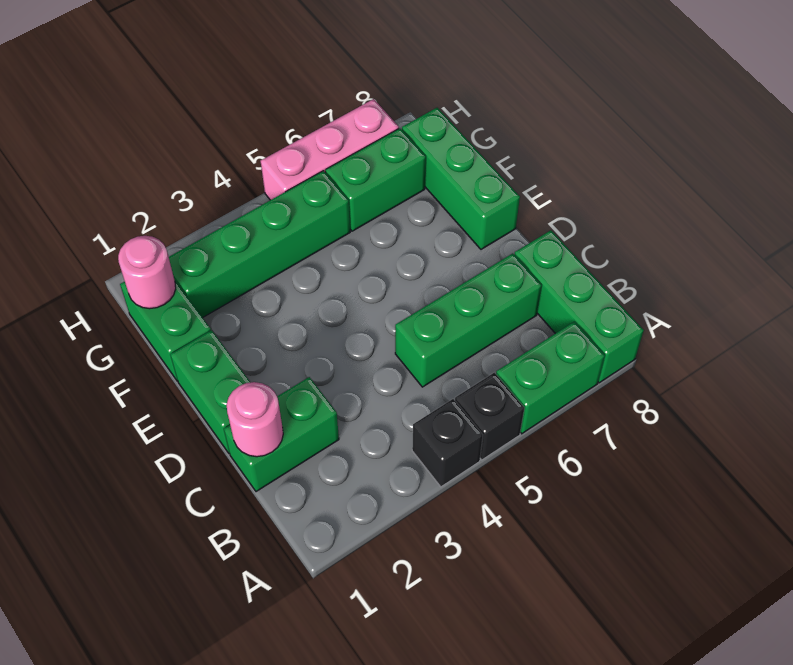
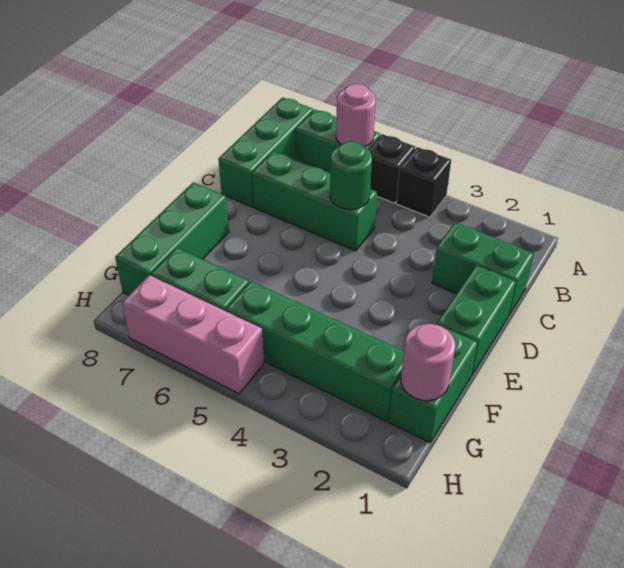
pink round brick C1 level 2 -> pink round brick A6 level 2
none -> green round brick C5 level 2

